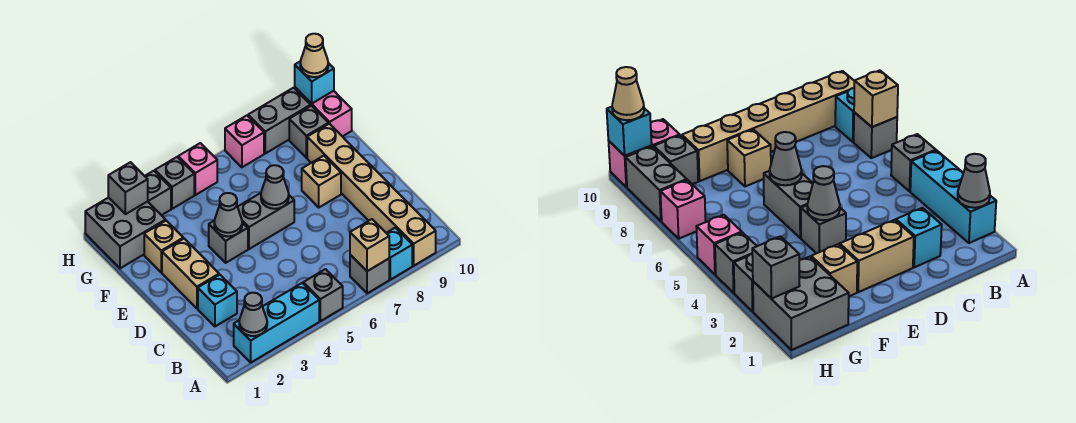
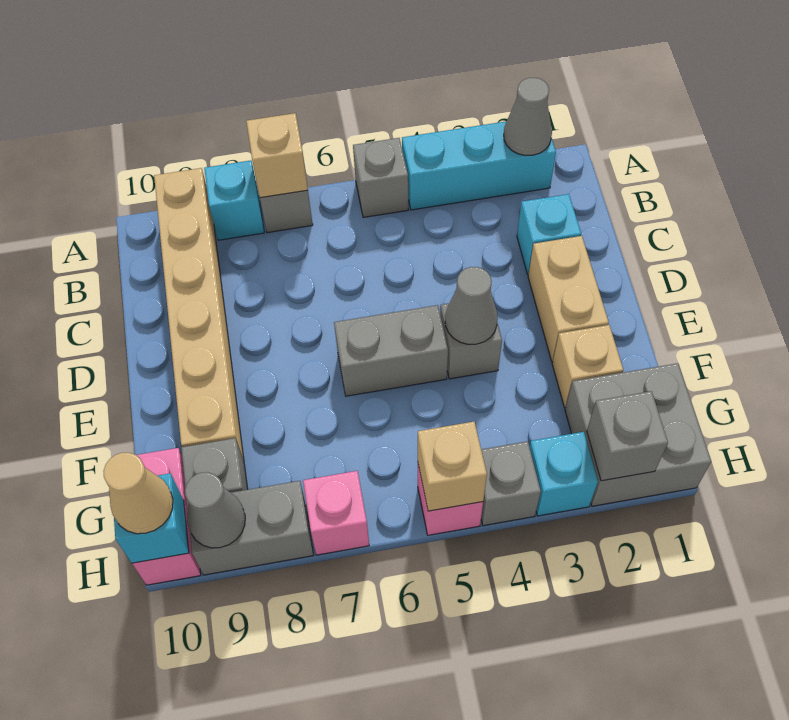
grey cone E6 level 2 -> grey cone H9 level 2
tan brick E8 level 1 -> tan brick H5 level 2
grey brick H3 level 1 -> cyan brick H3 level 1

